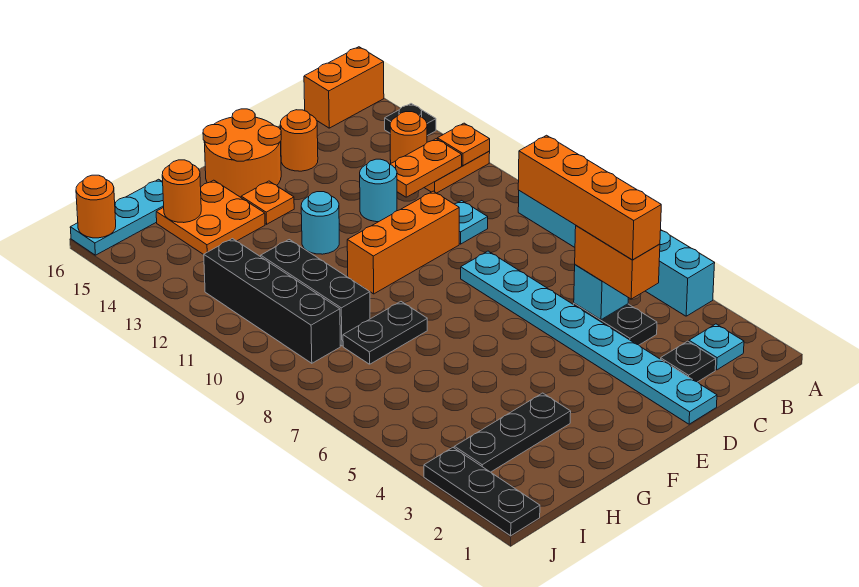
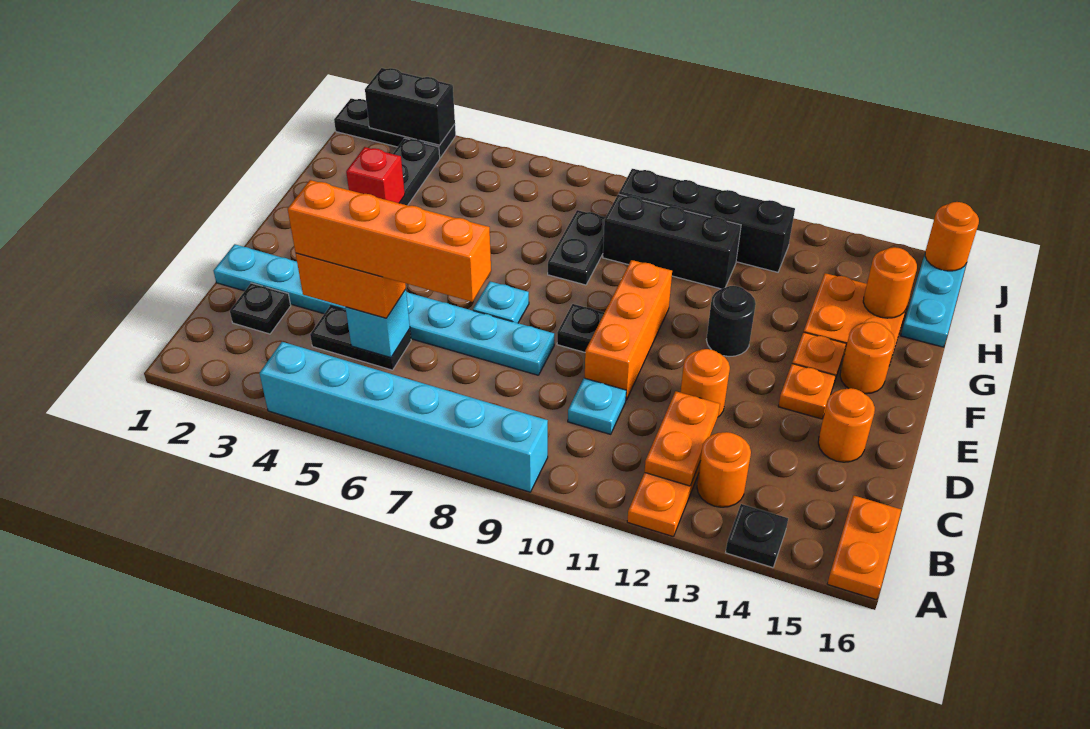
orange plate A12 level 2 -> orange plate E14 level 1
orange brick A16:B16 level 1 -> orange plate A16:B16 level 1
cyan plate B2 level 1 -> cyan plate E7 level 1
cyan round brick D12 level 1 -> orange round brick D12 level 1
none -> black plate E9 level 1
orange round brick E15:F16 level 1 -> orange round brick F15 level 1
cyan round brick F12 level 1 -> black round brick F12 level 1
none -> red brick G3 level 2
none -> black brick J2:J3 level 2

